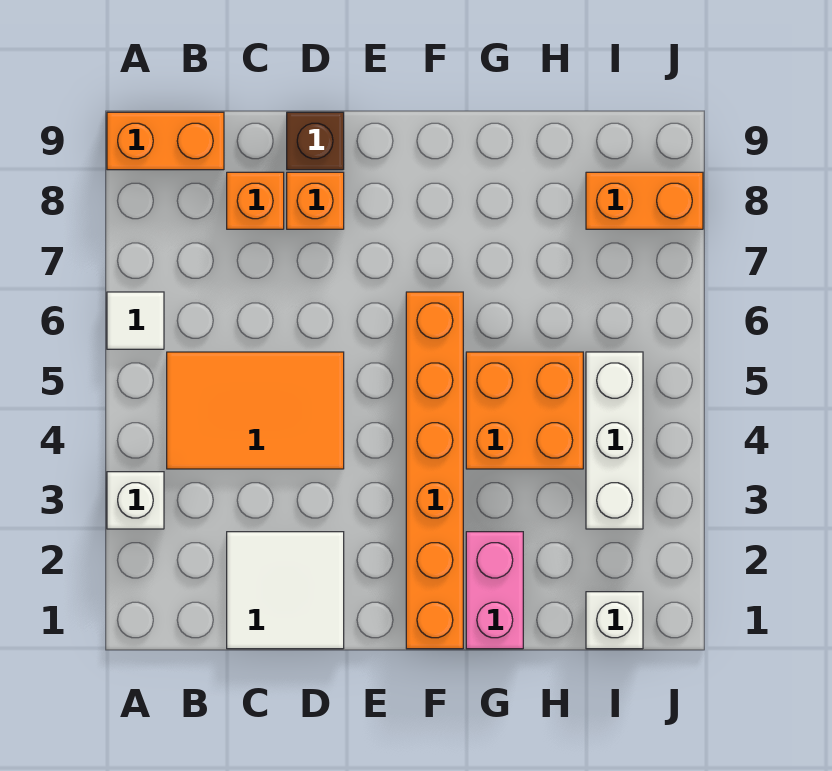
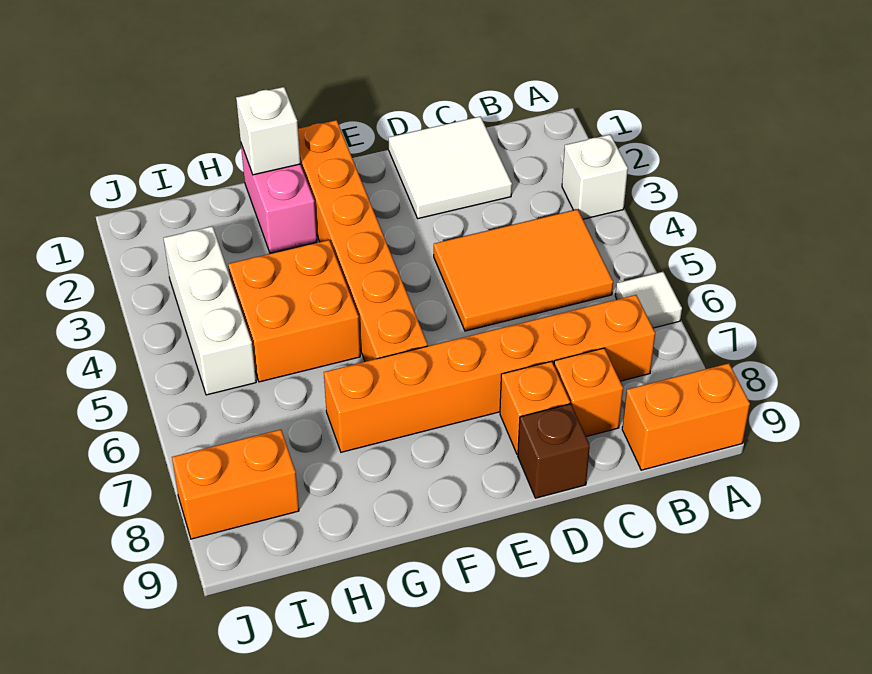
none -> orange brick B7:G7 level 1
white brick I1 level 1 -> white brick G1 level 2

